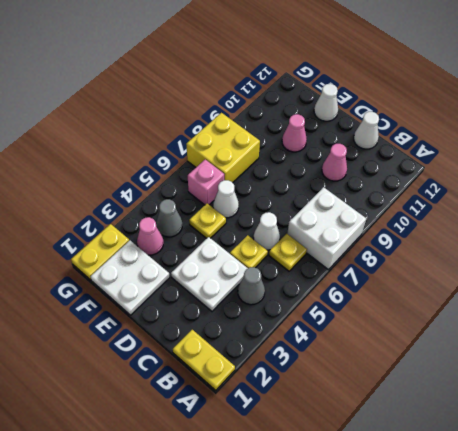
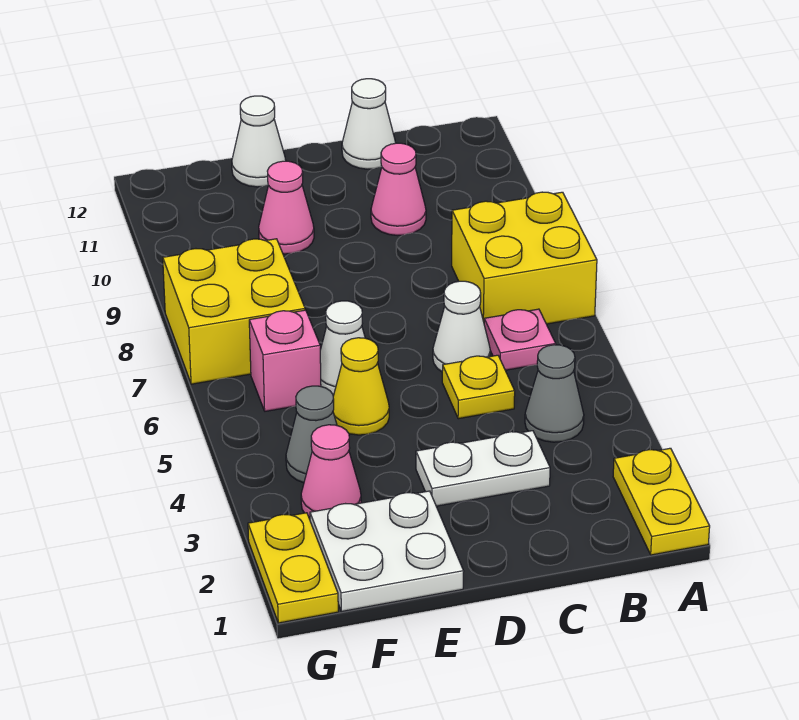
yellow plate A1:B1 level 1 -> yellow plate A1:A2 level 1
white brick A7:B8 level 1 -> yellow brick A7:B8 level 1
yellow plate B6 level 1 -> pink plate B6 level 1
white plate C3:D4 level 1 -> white plate C3:D3 level 1
yellow plate E5 level 1 -> yellow cone E5 level 1

